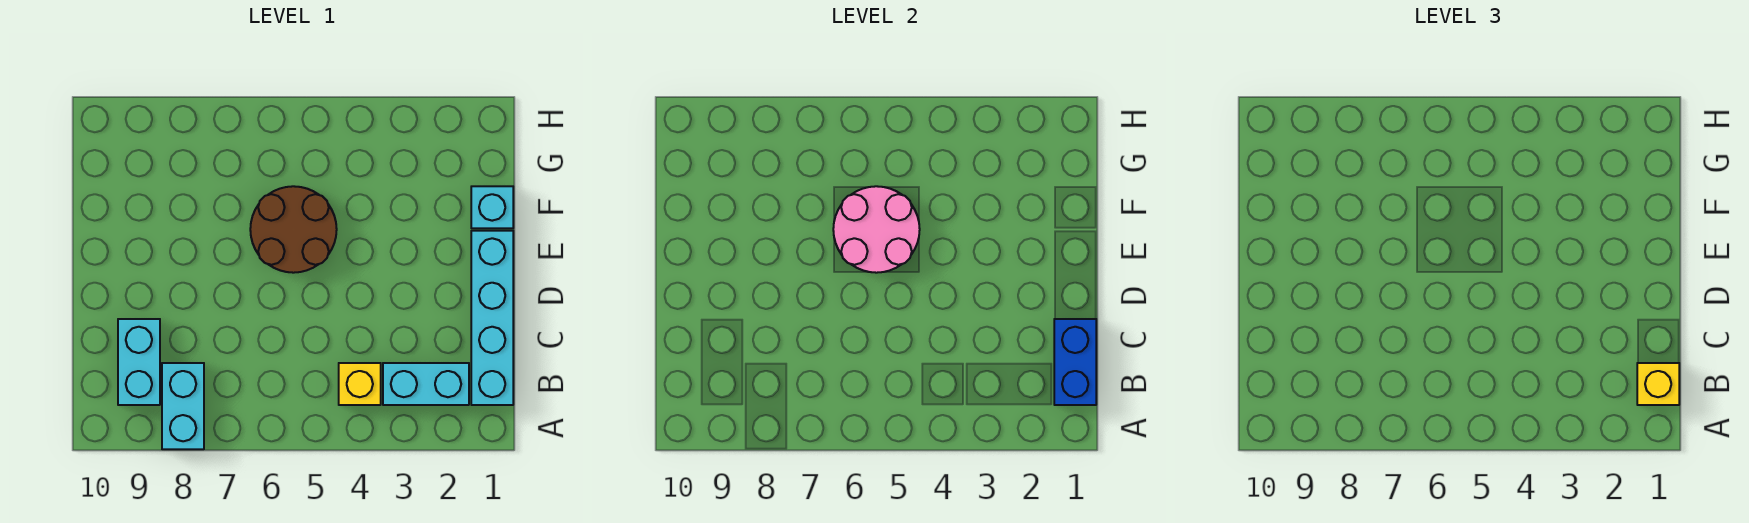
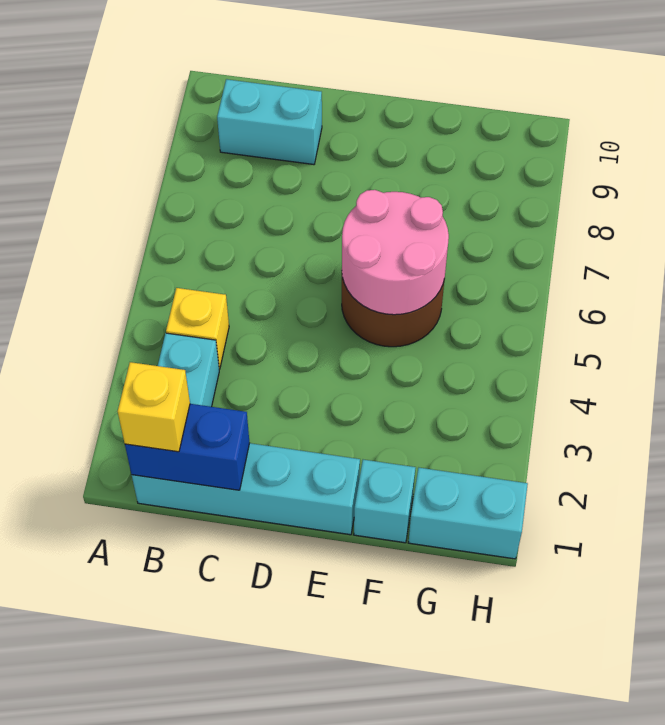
cyan brick A8:B8 level 1 -> cyan brick G1:H1 level 1

